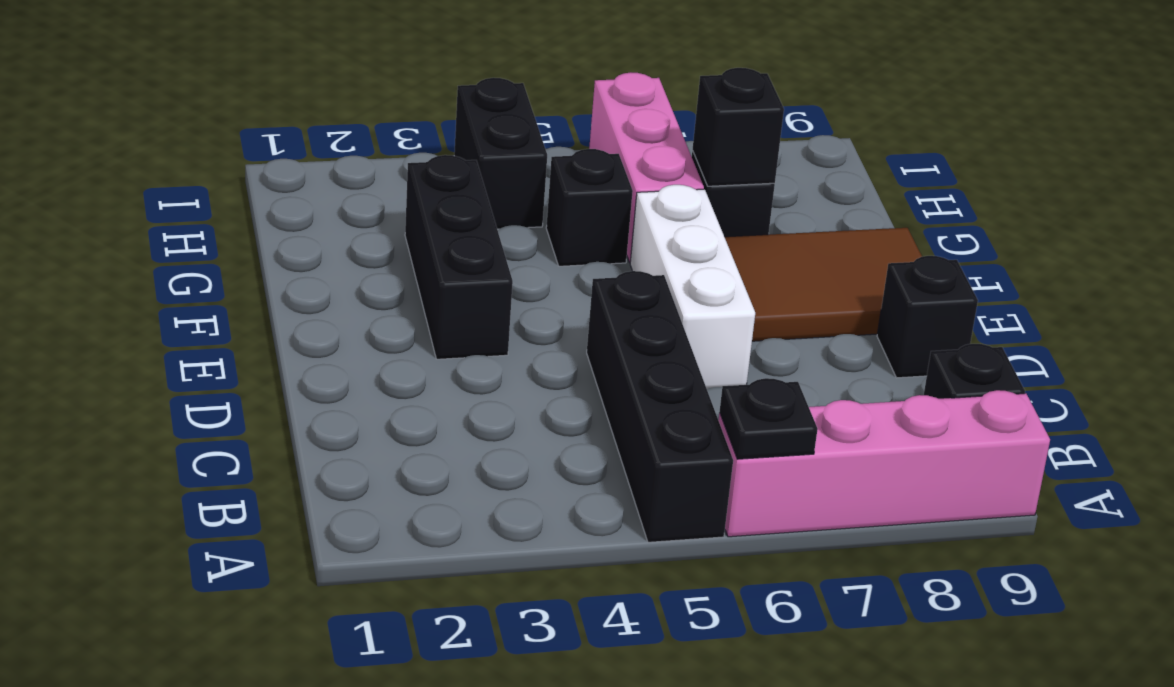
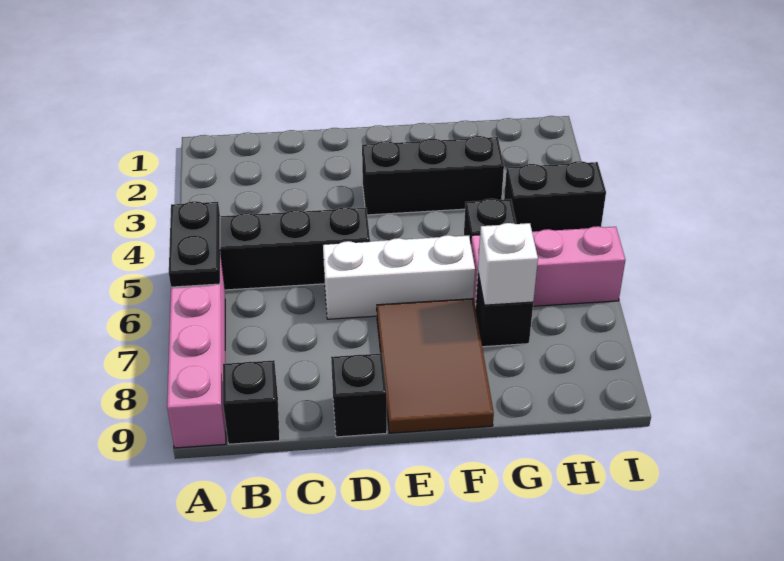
black plate A6 level 2 -> black plate A5:A6 level 2
black brick G7 level 2 -> white brick G7 level 2

